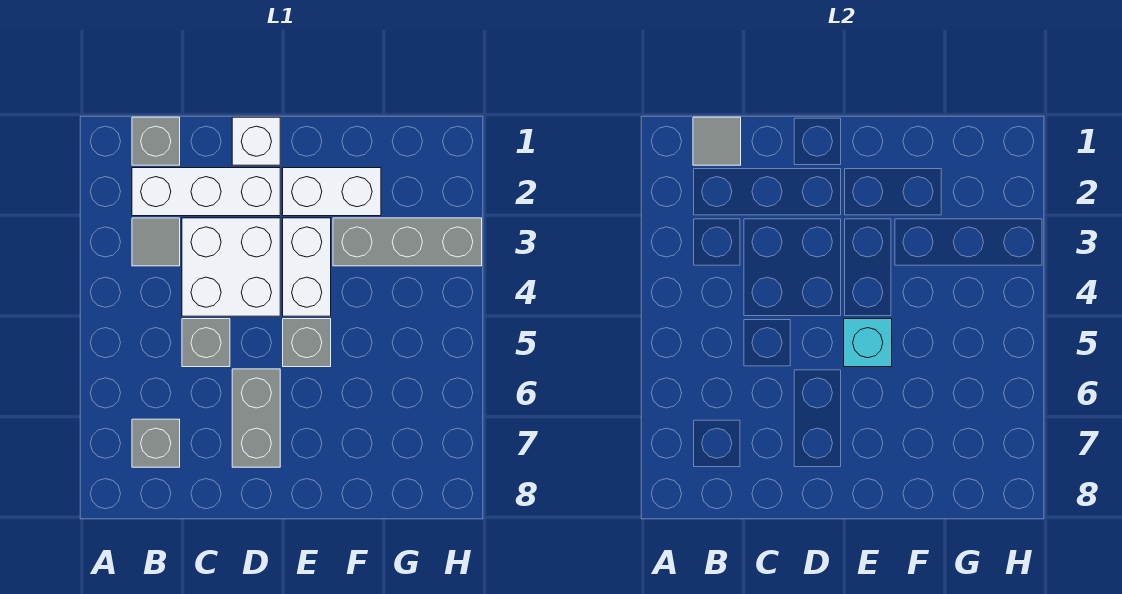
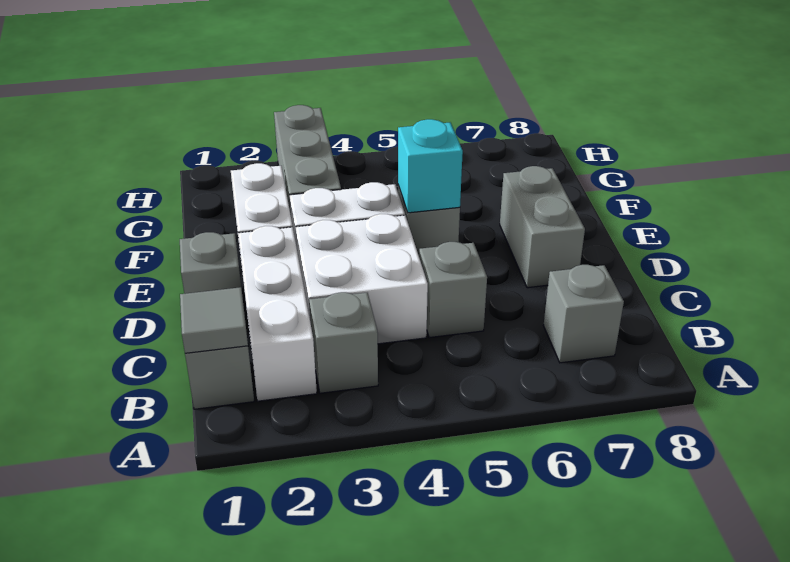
grey tile B3 level 1 -> grey brick B3 level 1
white brick D1 level 1 -> grey brick D1 level 1
grey brick D6:D7 level 1 -> grey brick D7:E7 level 1

